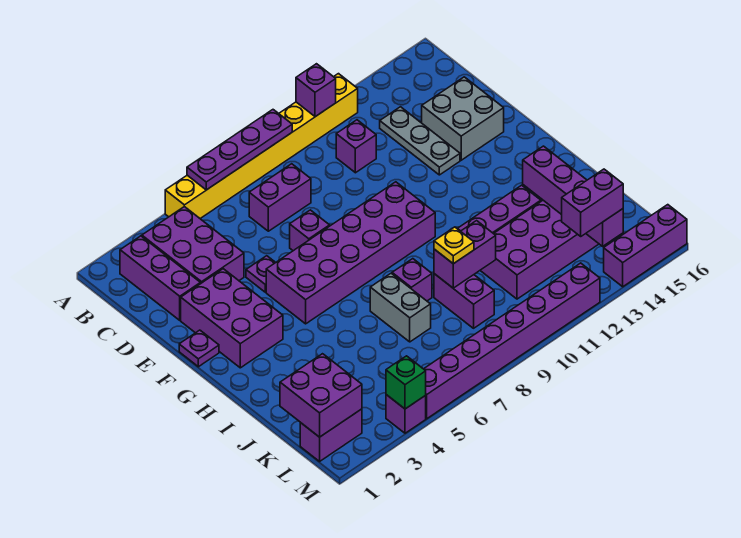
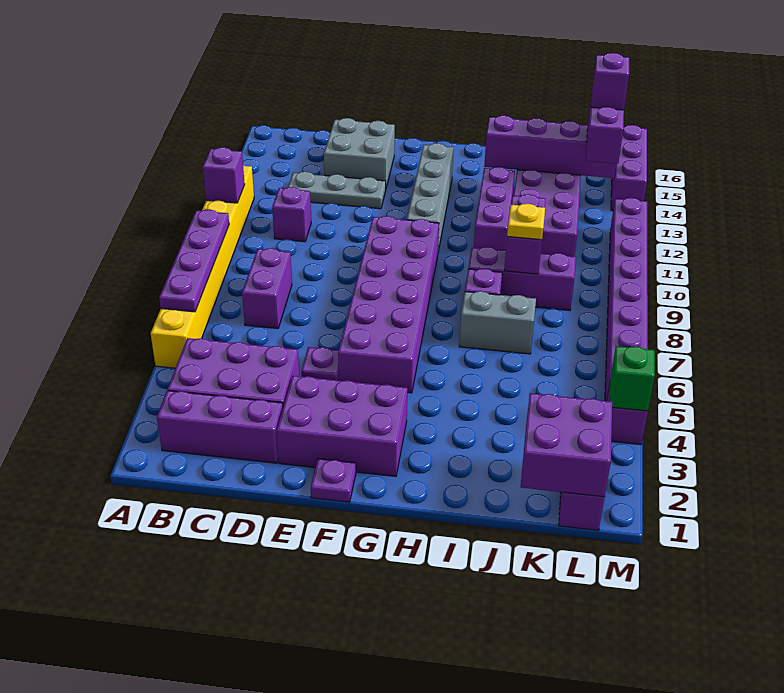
purple brick E7 level 1 -> purple brick L14 level 4
none -> grey brick G11:G14 level 1
purple brick J9:K9 level 1 -> purple brick I9:K9 level 1

